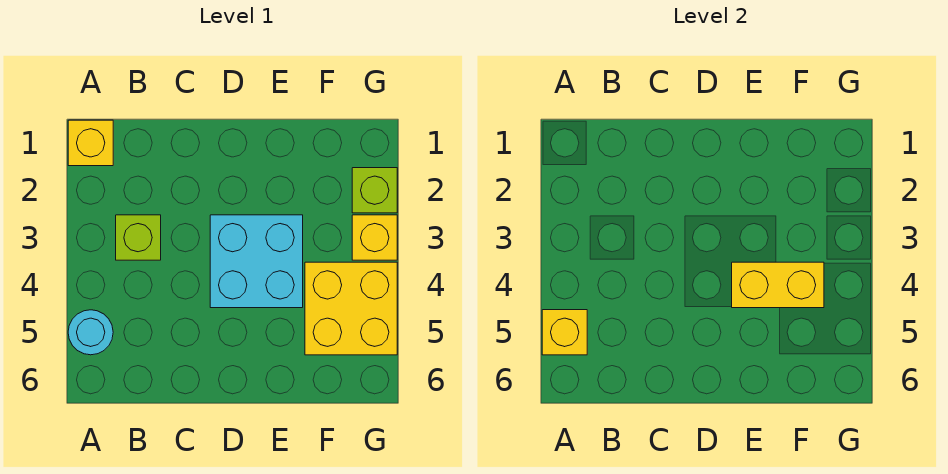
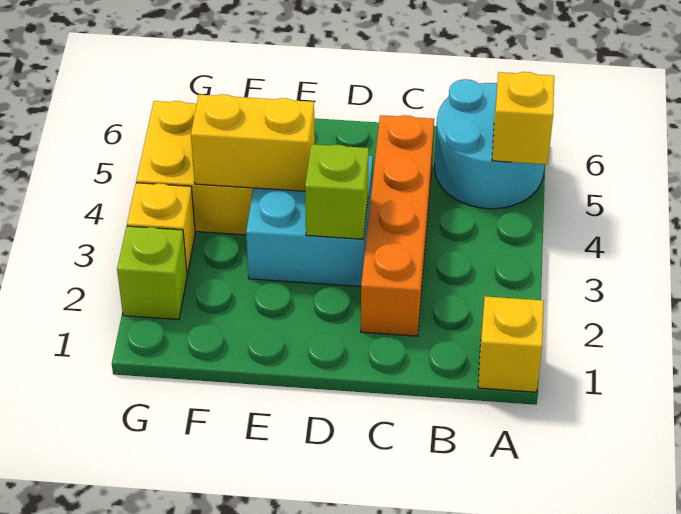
cyan round brick A5 level 1 -> cyan round brick A5:B6 level 1
lime brick B3 level 1 -> lime brick D3 level 2
none -> orange brick C2:C5 level 1

